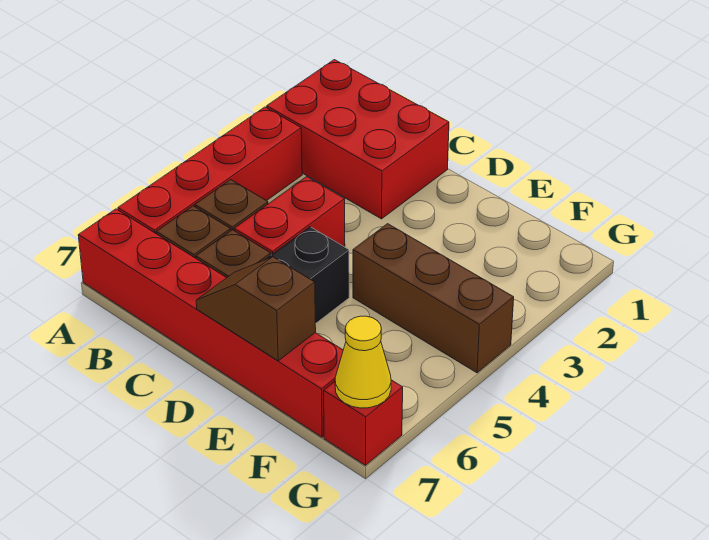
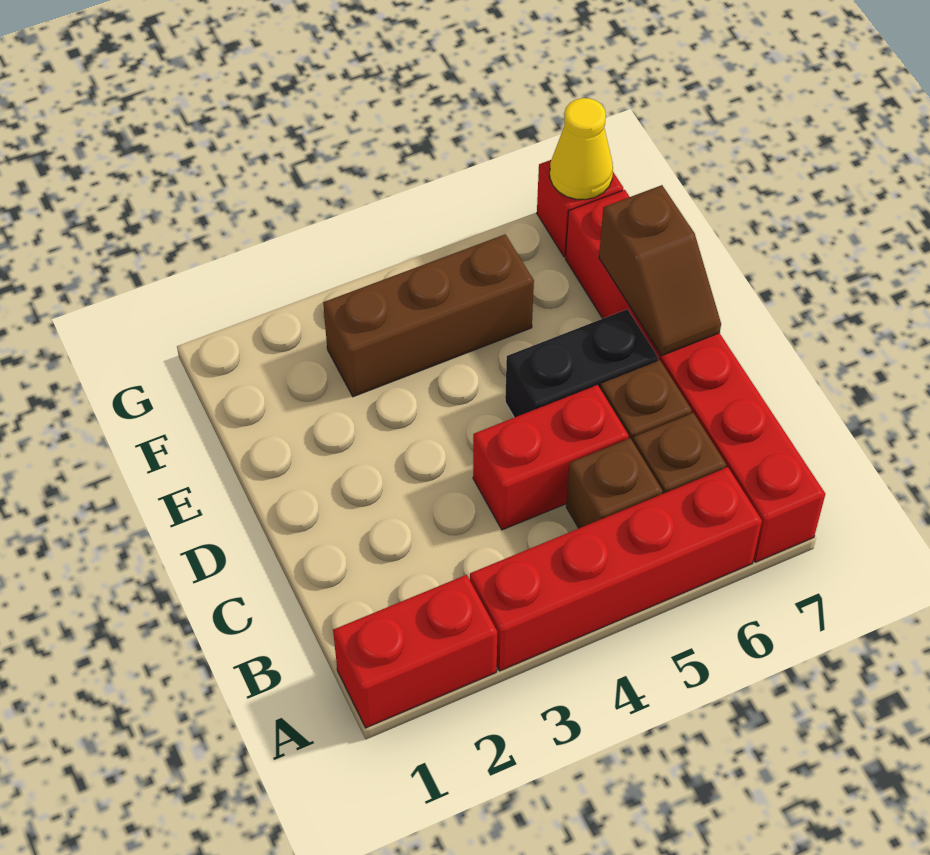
red brick A1:C2 level 1 -> red brick A1:A2 level 1
brown brick E4:G4 level 1 -> brown brick F3:F5 level 1

